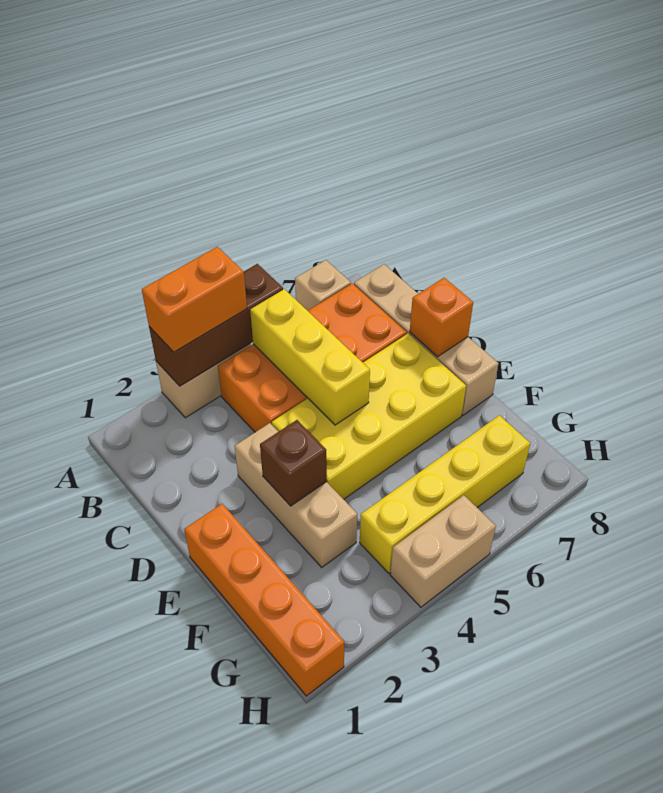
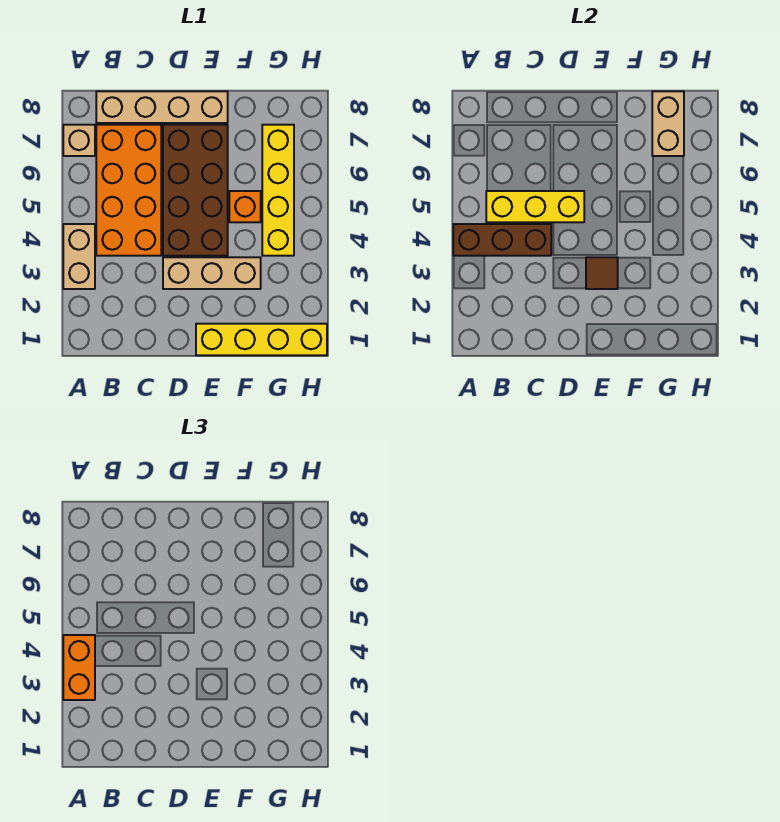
brown brick A3:A5 level 2 -> brown brick A4:C4 level 2
yellow brick D4:E7 level 1 -> brown brick D4:E7 level 1
orange brick D8 level 2 -> orange brick F5 level 1
orange brick E1:H1 level 1 -> yellow brick E1:H1 level 1
brown brick E3 level 2 -> brown tile E3 level 2
tan brick H4:H5 level 1 -> tan brick G7:G8 level 2

